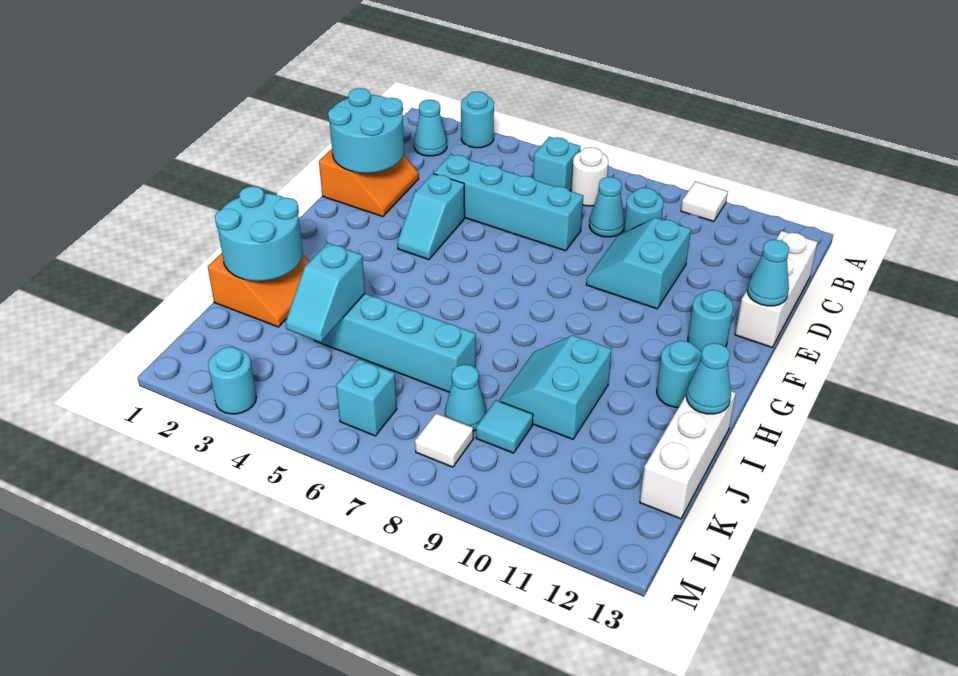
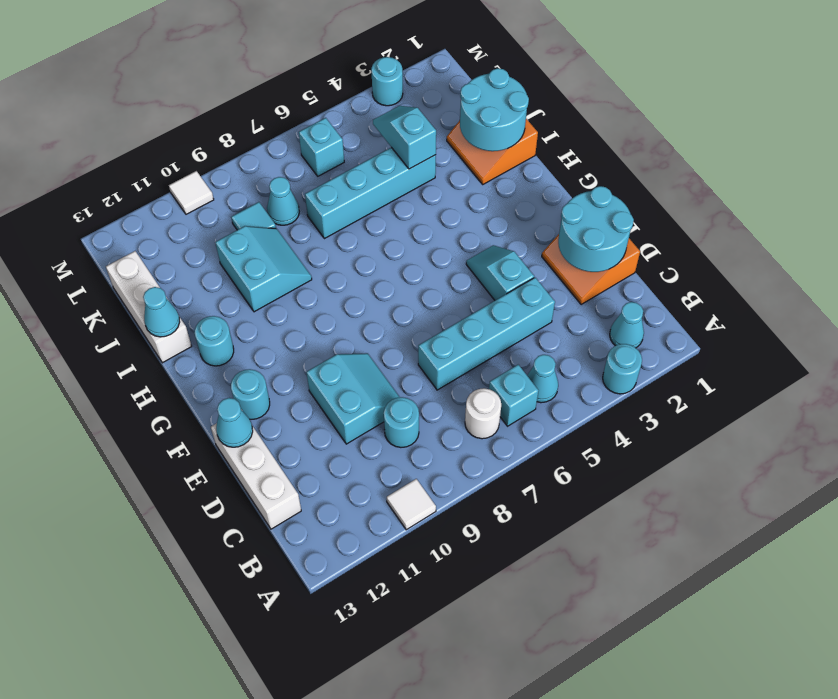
cyan cone C8 level 1 -> cyan cone B5 level 1
white tile L8 level 1 -> white tile M10 level 1

